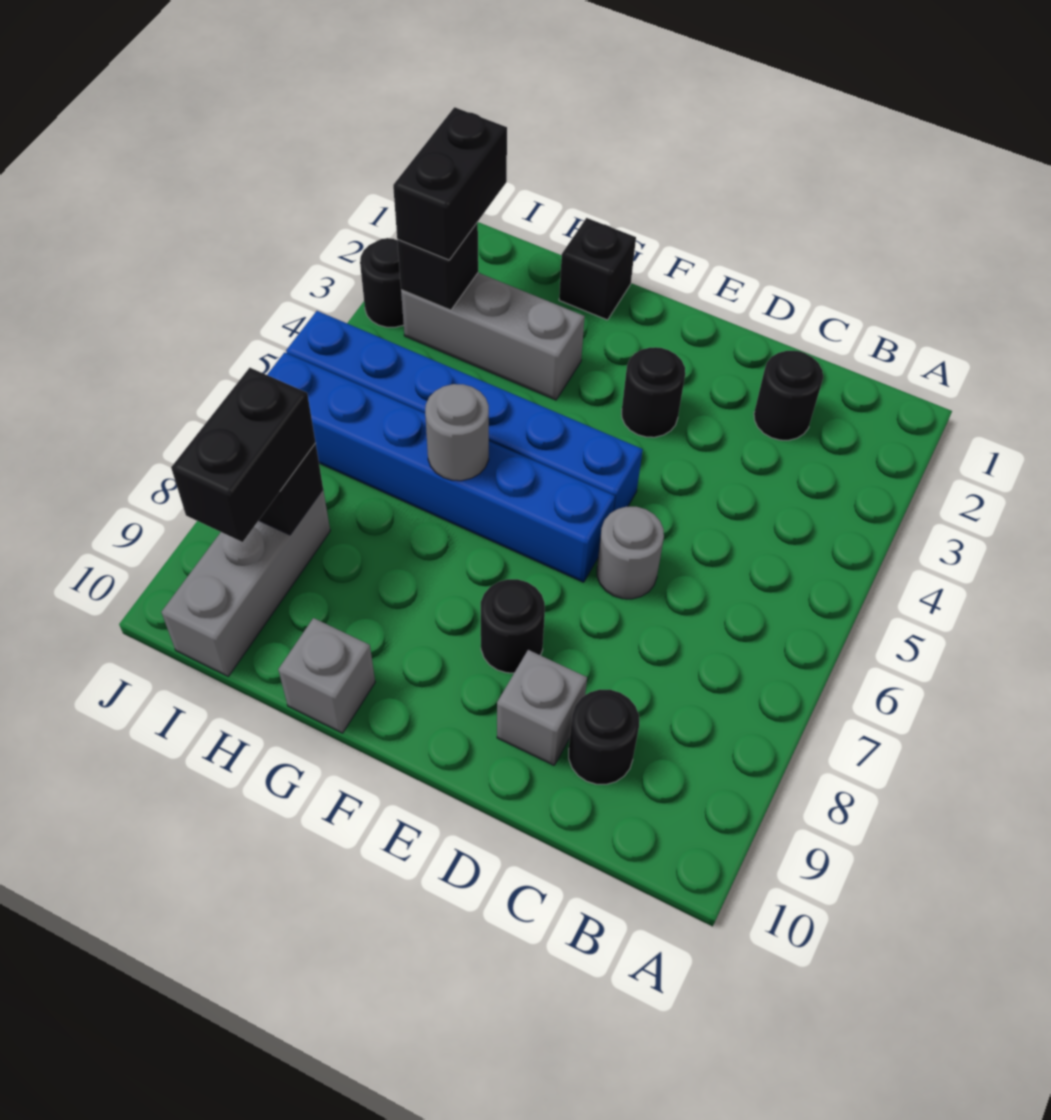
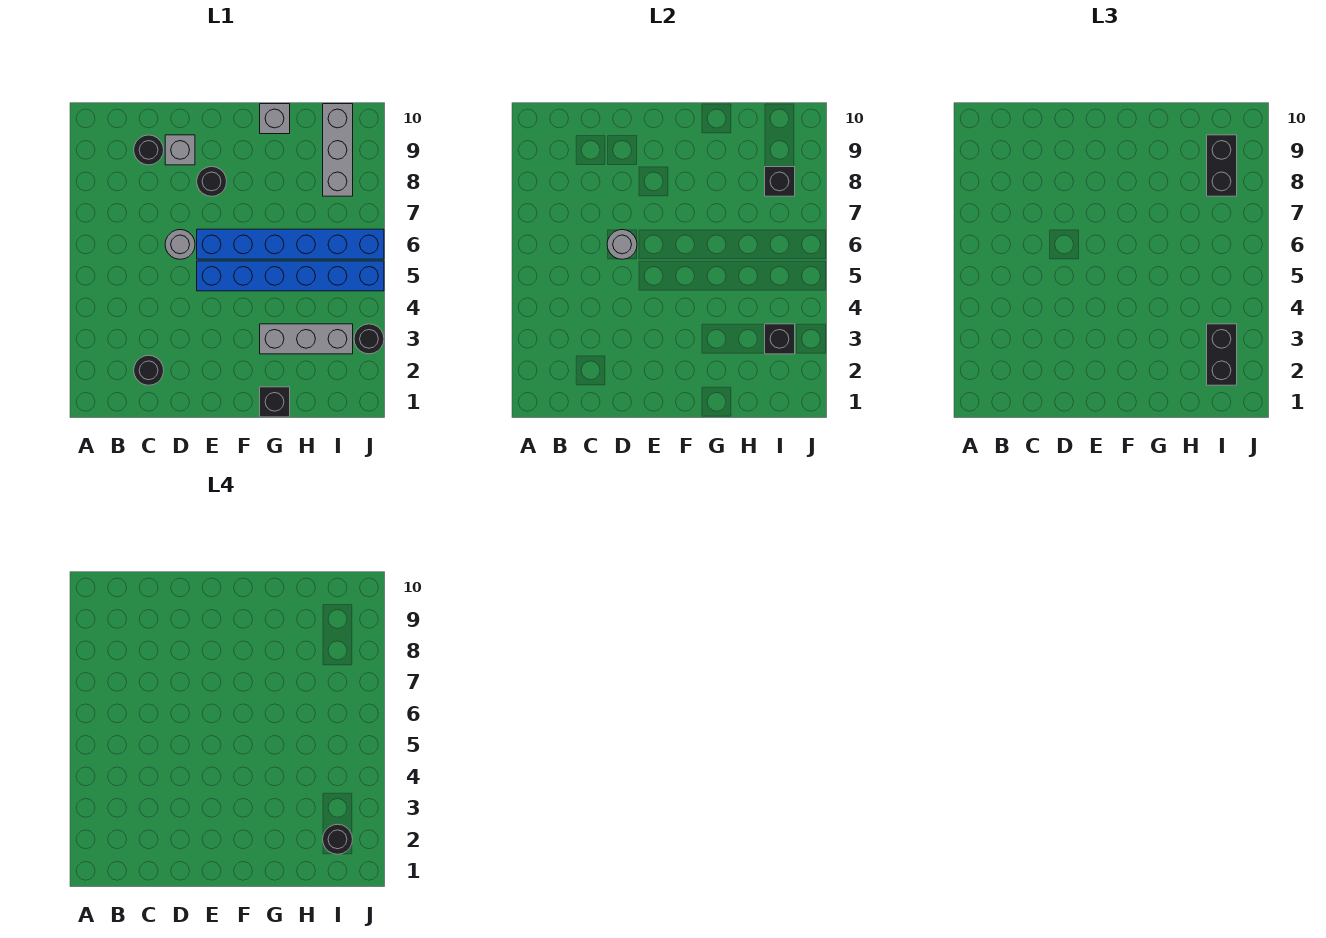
black round brick E3 level 1 -> black round brick I2 level 4
grey round brick G6 level 2 -> grey round brick D6 level 2

